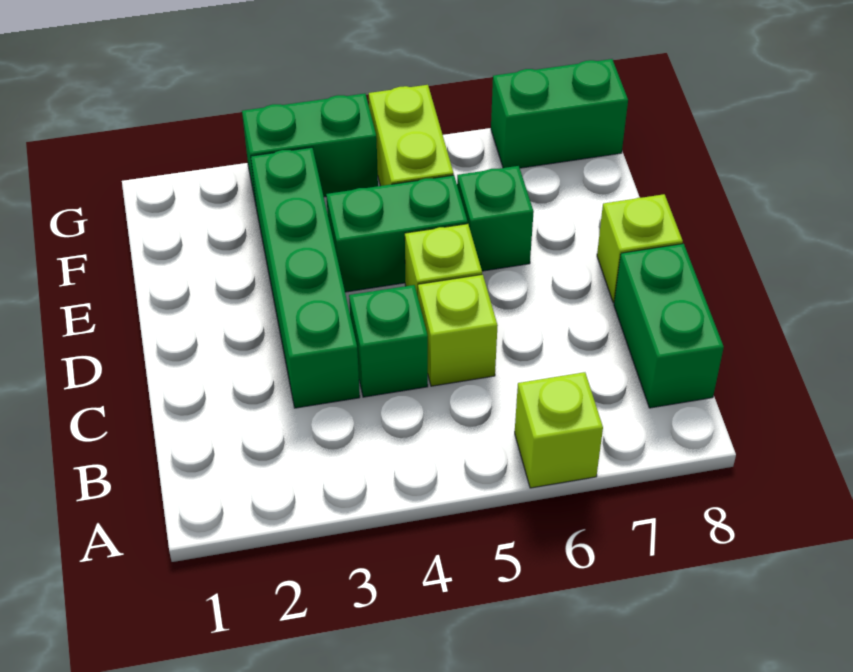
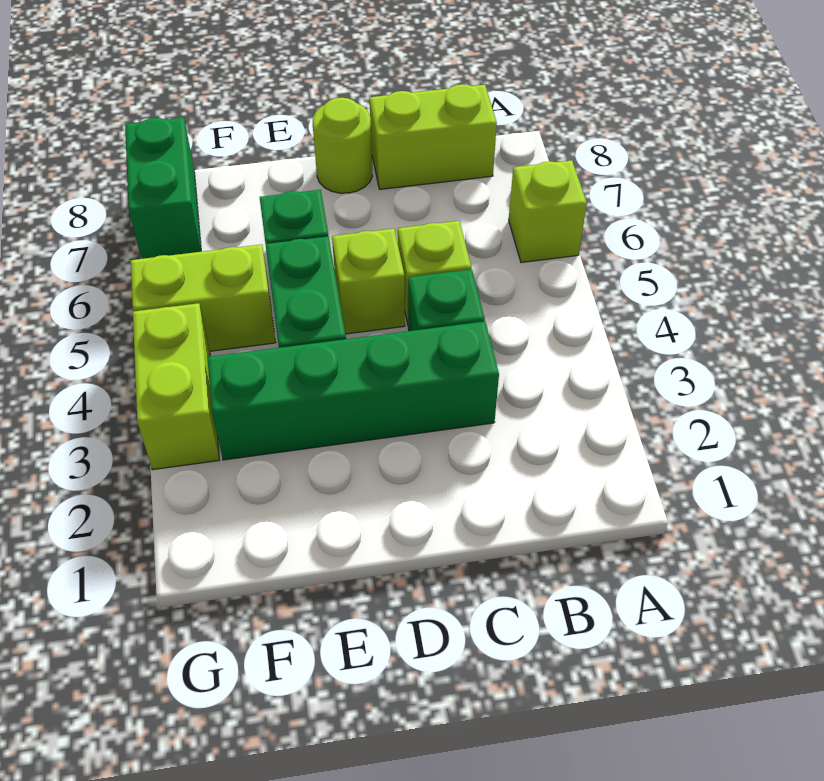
green brick B8:C8 level 1 -> lime brick B8:C8 level 1
lime brick D8 level 1 -> lime round brick D8 level 1
green brick G3:G4 level 1 -> lime brick G3:G4 level 1

